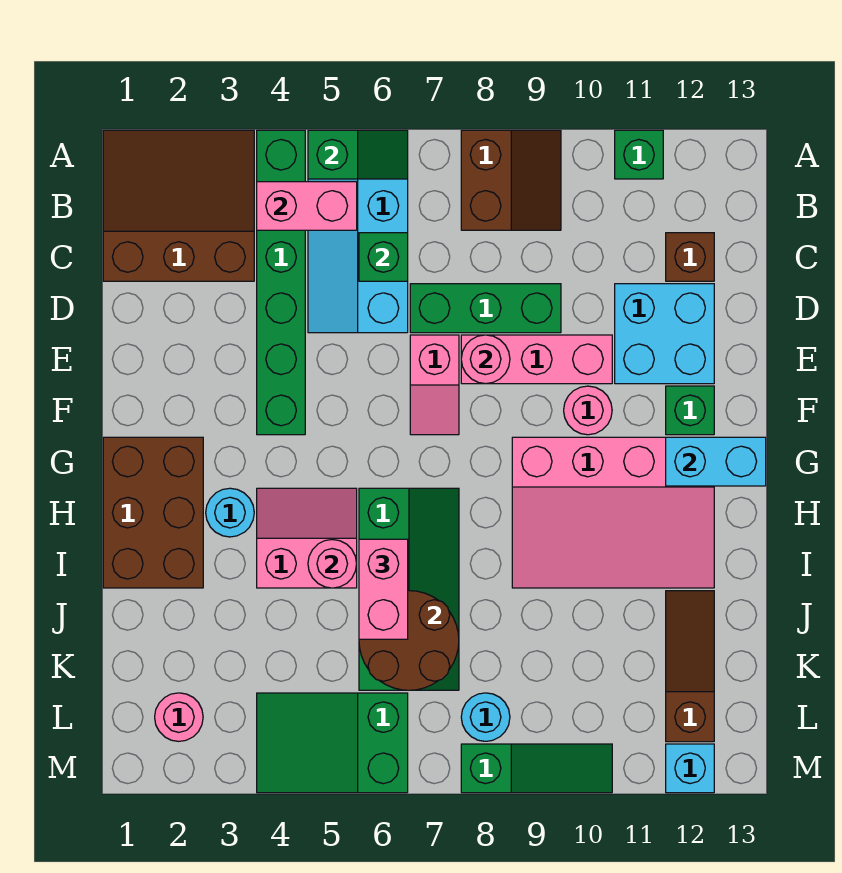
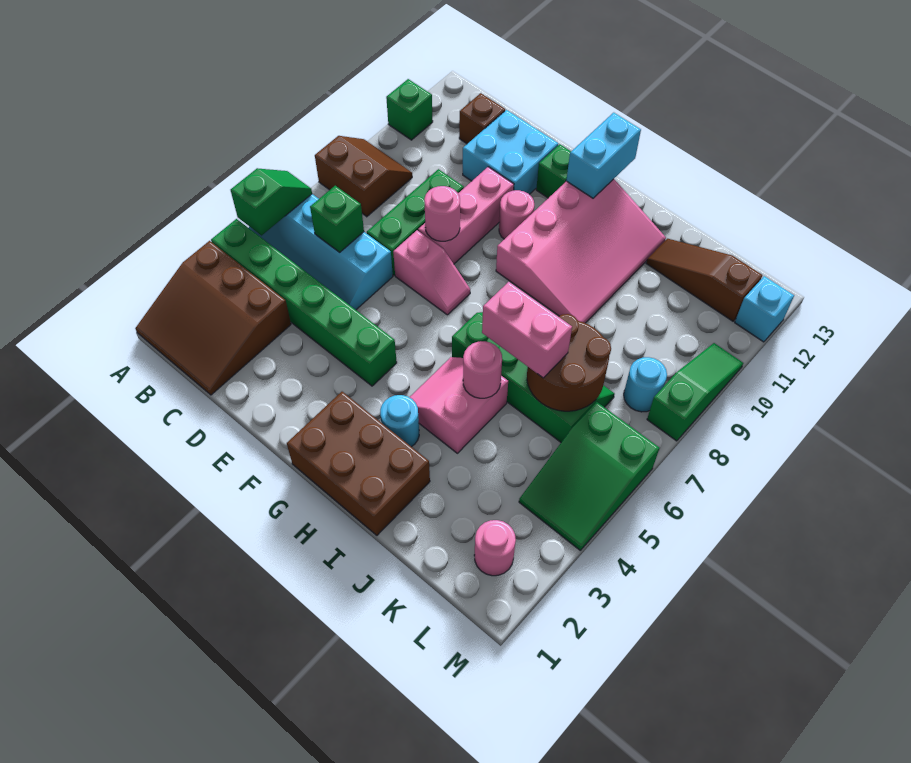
brown slope A1:C3 level 1 top C -> brown slope A1:C3 level 1 top 3
pink brick B4:B5 level 2 -> none

